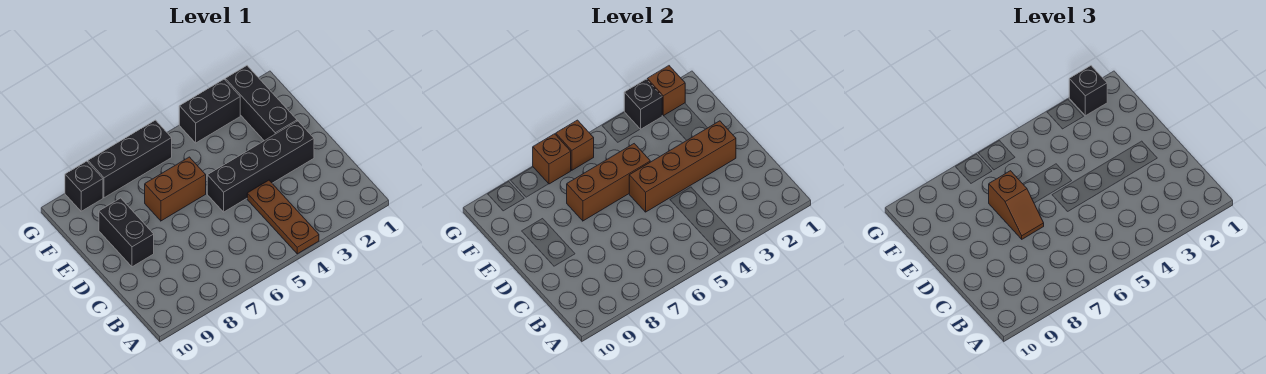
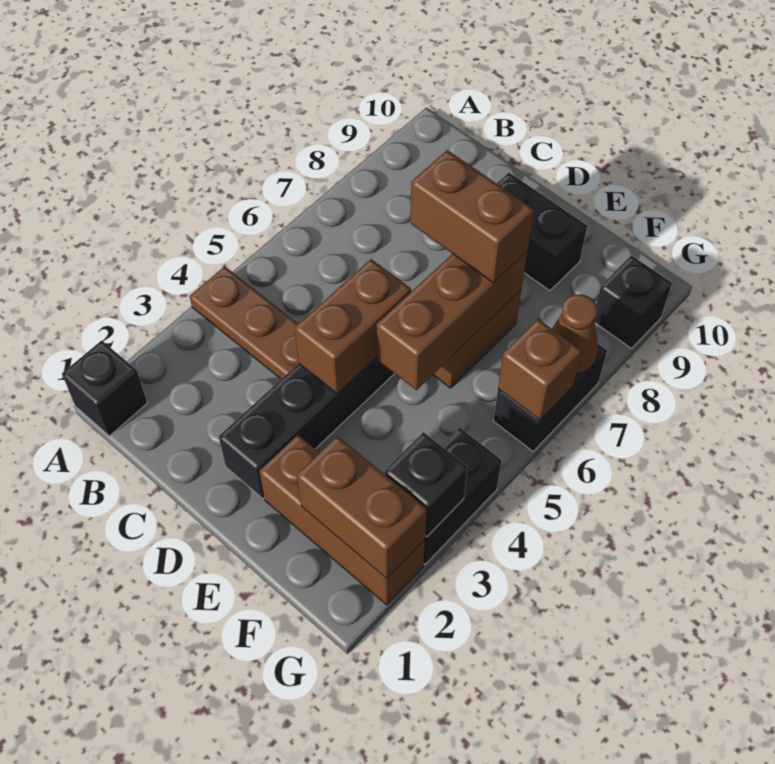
brown brick D2:D5 level 2 -> brown brick D4:D5 level 2
brown slope D7:E7 level 3 top E -> brown brick D7:E7 level 3
black brick E2:G2 level 1 -> brown brick E2:G2 level 1
brown brick G2 level 2 -> brown brick F2:G2 level 2
black brick G2 level 3 -> black brick A1 level 1
black brick G6:G8 level 1 -> black brick G6:G7 level 1
brown brick G7 level 2 -> brown cone G7 level 2

